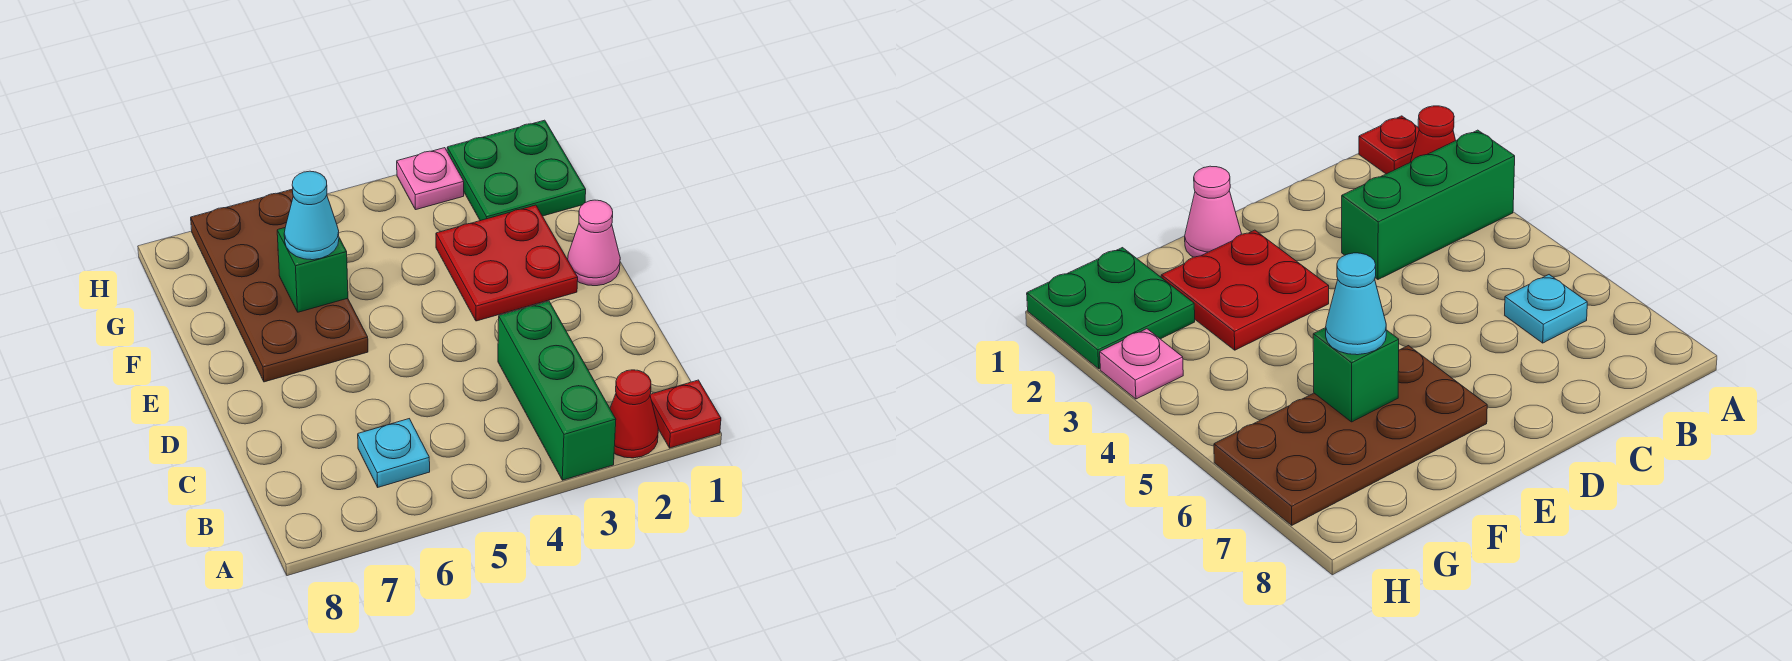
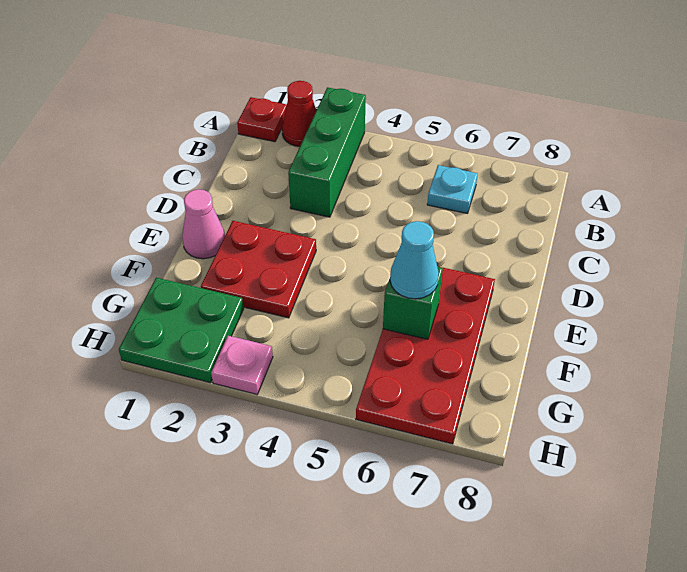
brown plate E6:H7 level 1 -> red plate E6:H7 level 1

